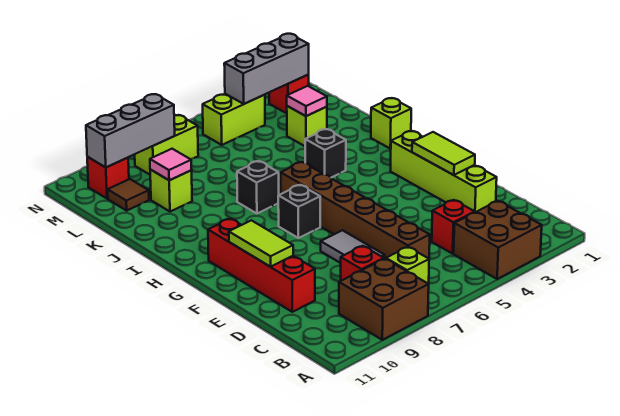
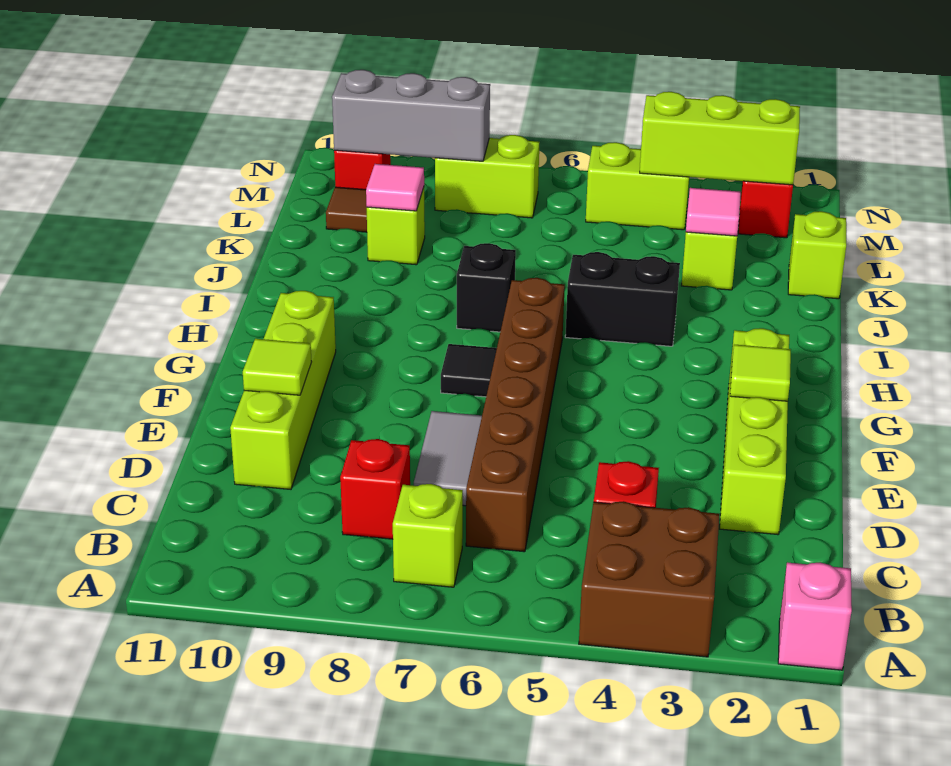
none -> pink brick A1 level 1
brown brick A8:B9 level 1 -> none
red brick D10:G10 level 1 -> lime brick D10:G10 level 1
lime tile E2:F2 level 2 -> lime tile F2 level 2
lime tile E10:F10 level 2 -> lime tile E10 level 2
black brick G7 level 1 -> black tile G7 level 1
lime brick I1 level 1 -> lime brick K1 level 1
black brick I4 level 1 -> black brick I4:I5 level 1
grey brick M2:M4 level 2 -> lime brick M2:M4 level 2

